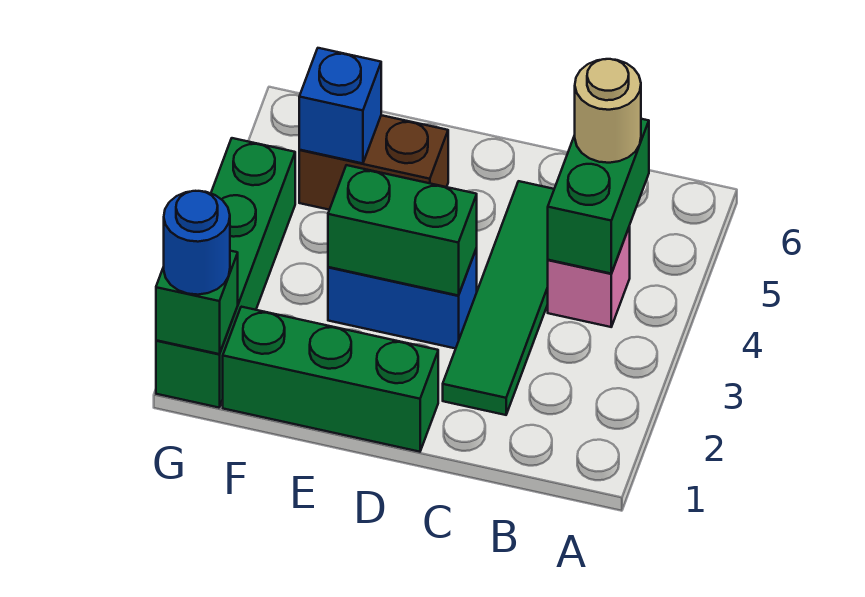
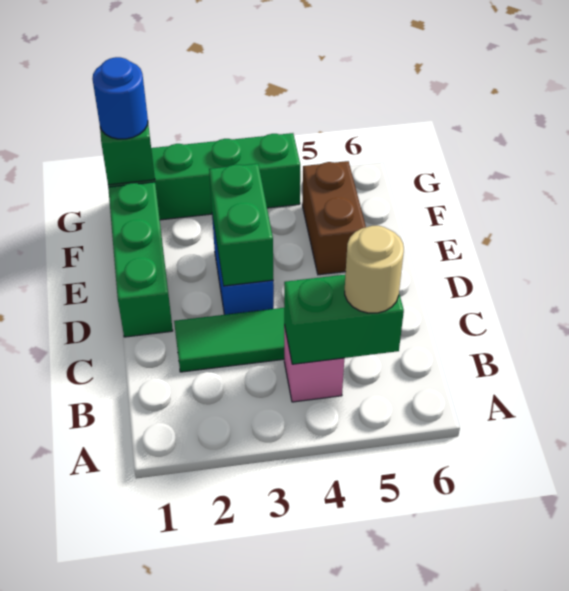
blue brick F5 level 2 -> none

